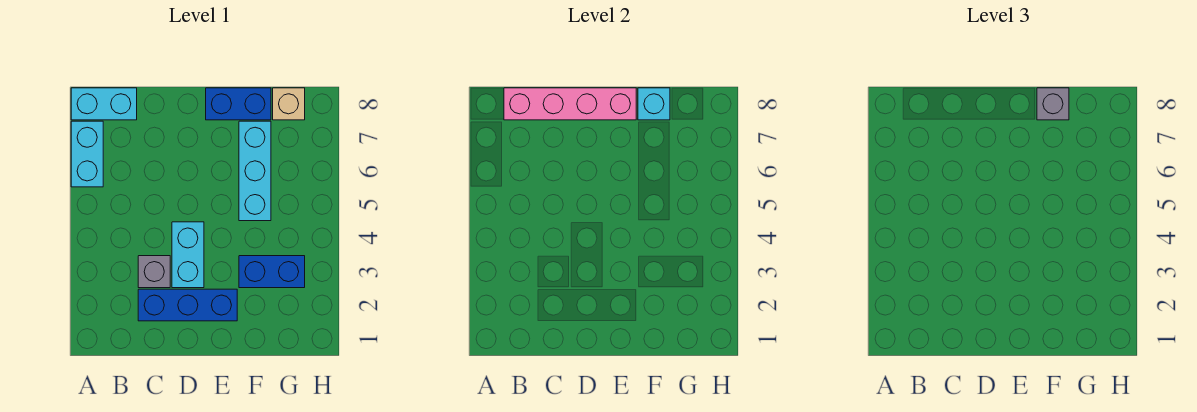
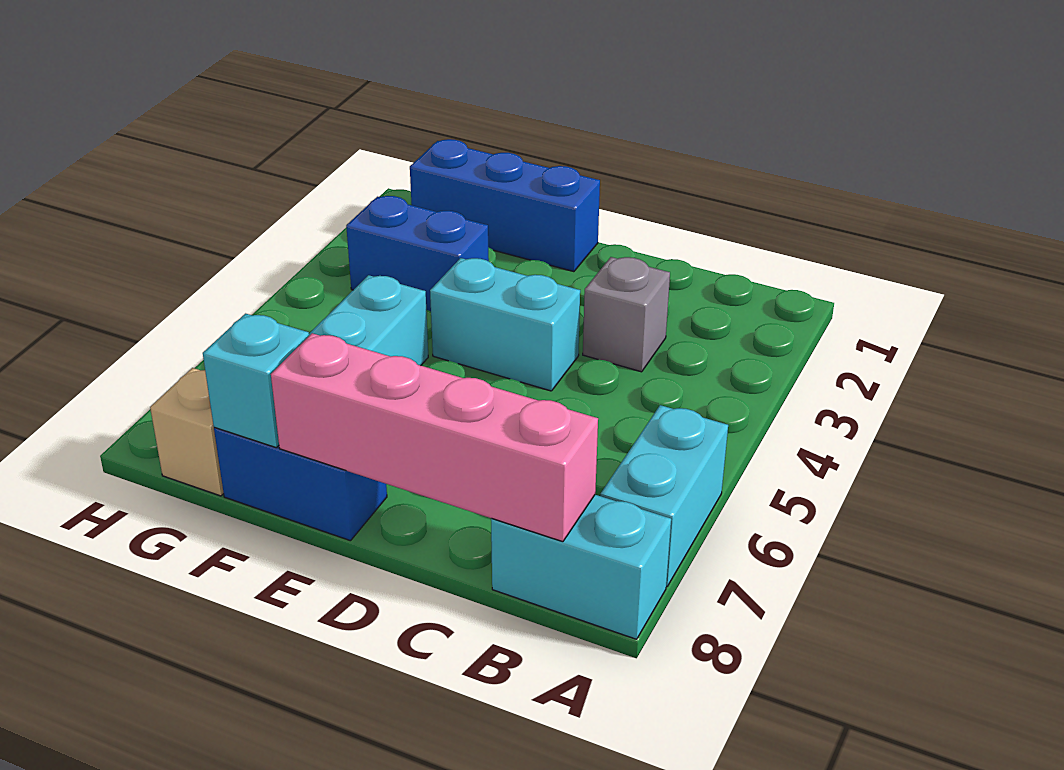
blue brick C2:E2 level 1 -> blue brick E1:G1 level 1
cyan brick D3:D4 level 1 -> cyan brick D4:E4 level 1
grey brick F8 level 3 -> none

